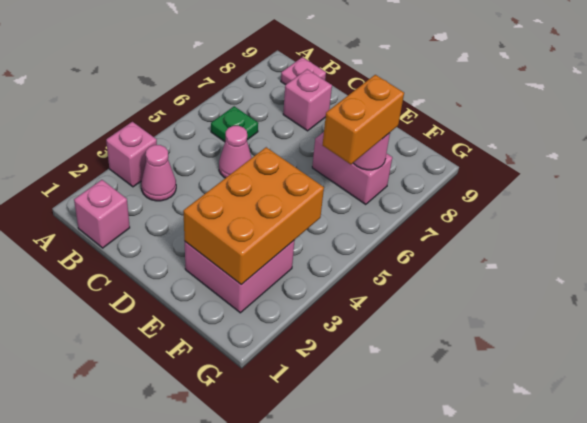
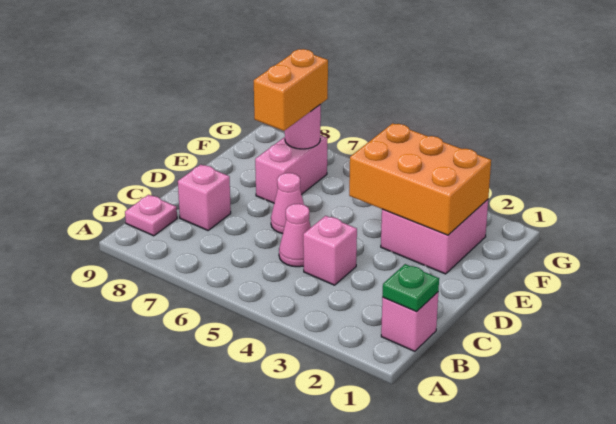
pink brick A3 level 1 -> pink brick C4 level 1
pink cone B3 level 1 -> pink cone D6 level 1
green plate B6 level 1 -> green plate B1 level 2
orange brick F6:F7 level 3 -> orange brick E7:F7 level 3

